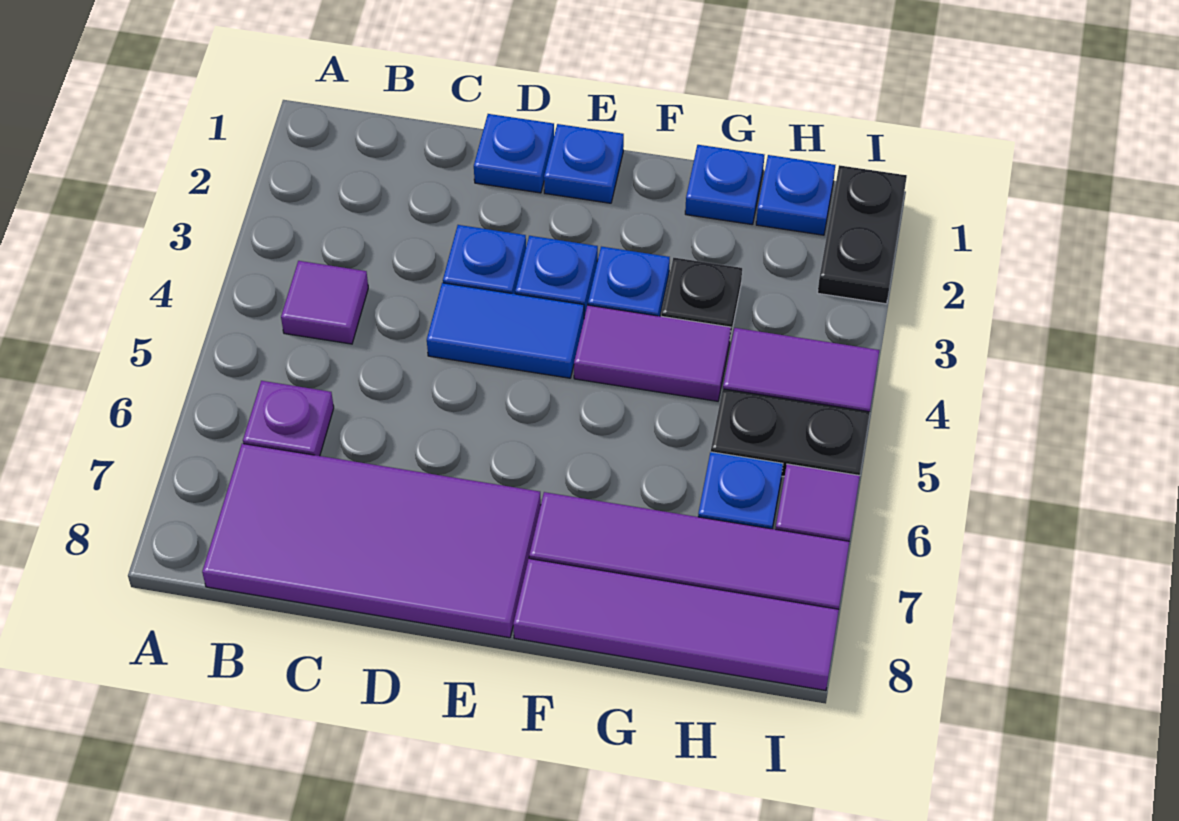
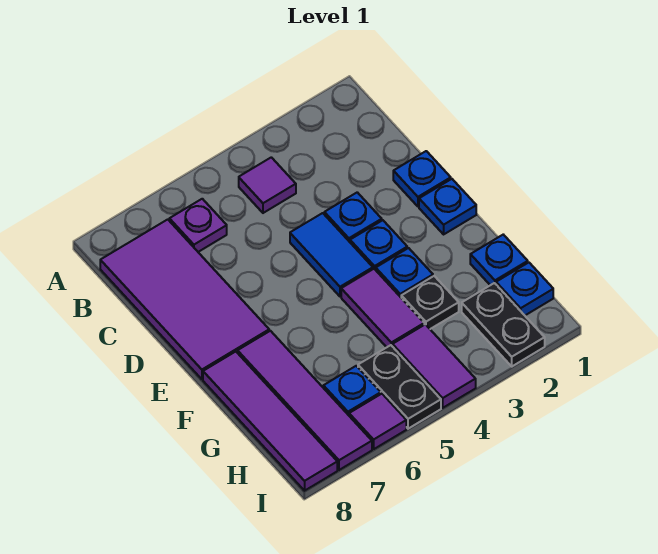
black plate I1:I2 level 1 -> black plate H2:I2 level 1

